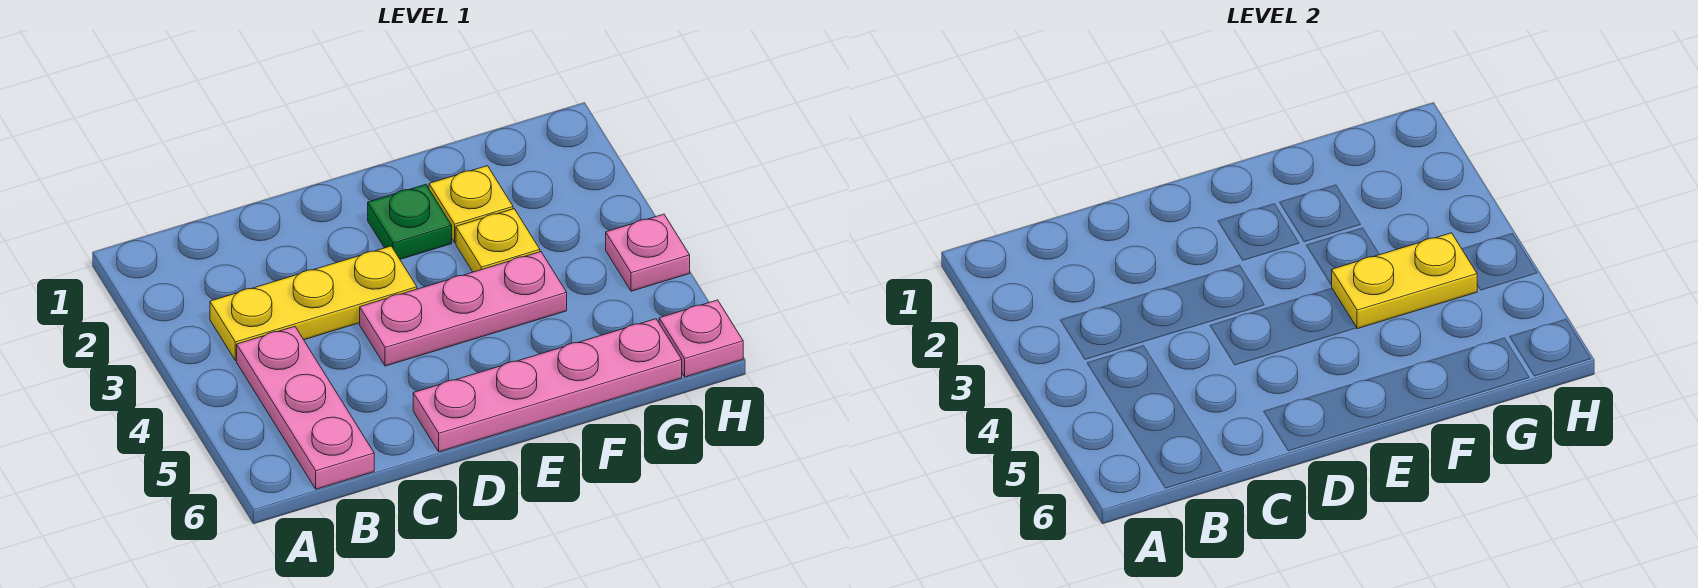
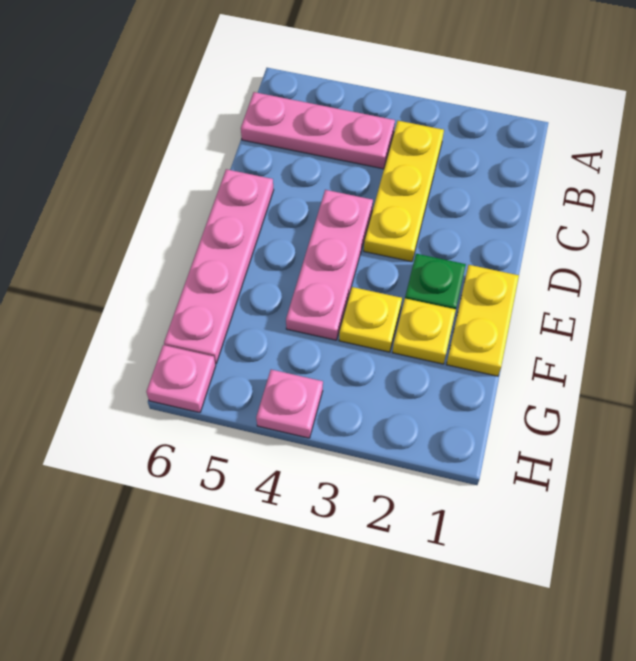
yellow plate F4:G4 level 2 -> yellow plate E1:F1 level 1

